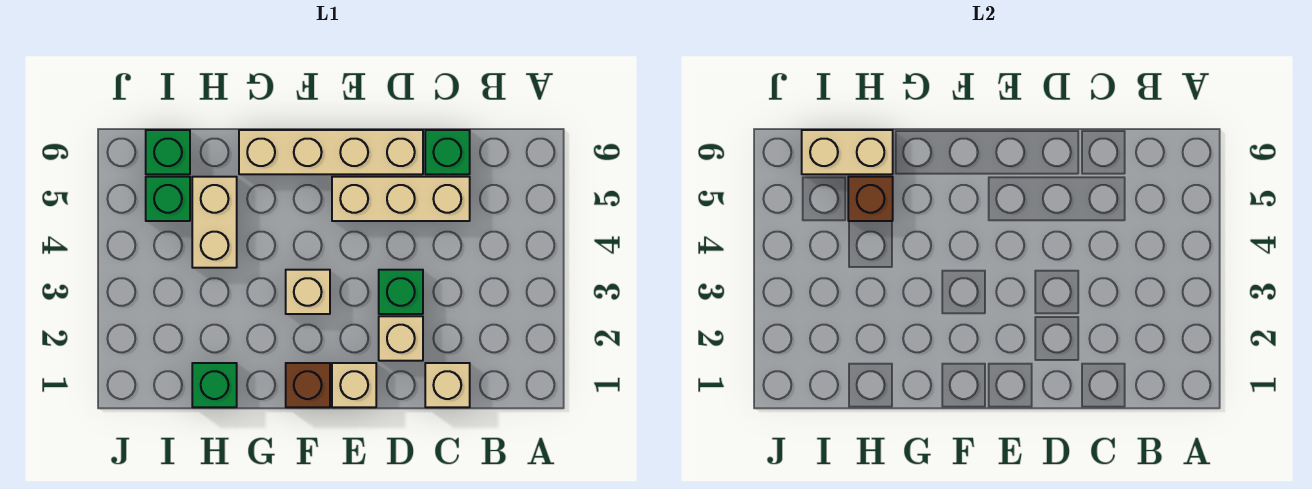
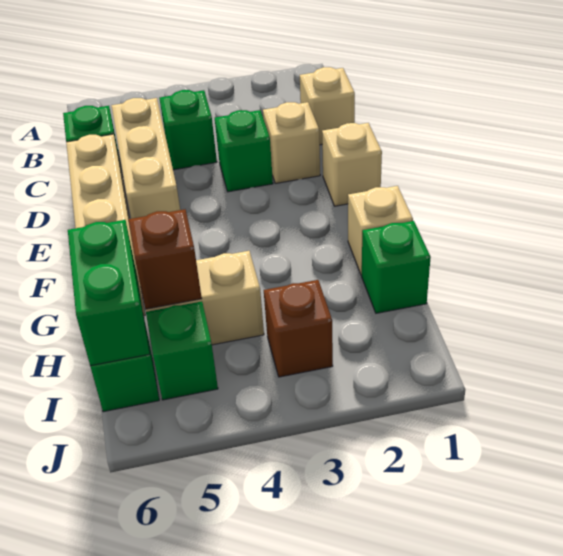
none -> green brick C4 level 1
brown brick F1 level 1 -> brown brick I3 level 1
tan brick F3 level 1 -> tan brick G1 level 1
tan brick H6:I6 level 2 -> green brick H6:I6 level 2

